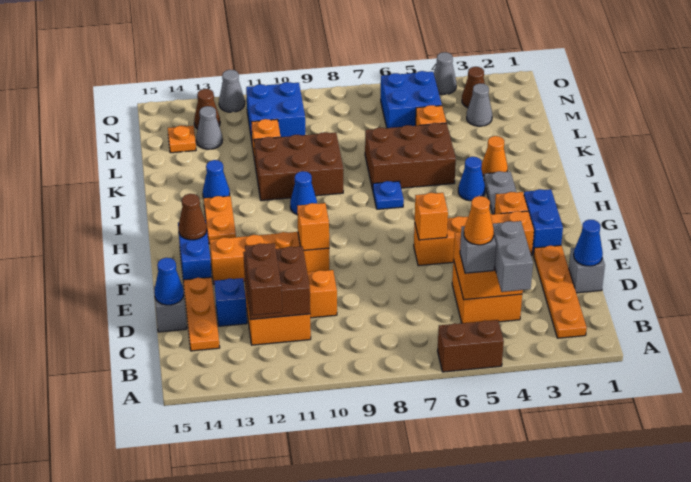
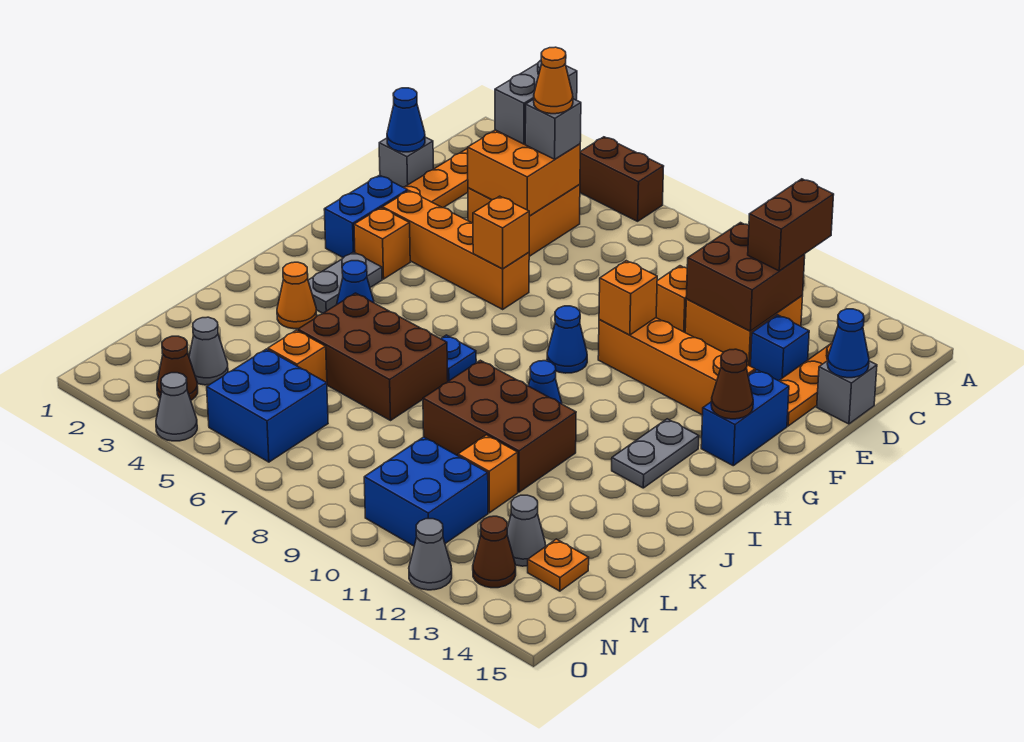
orange plate H13:I13 level 1 -> grey plate H13:I13 level 1
blue cone J13 level 1 -> blue cone G9 level 1

